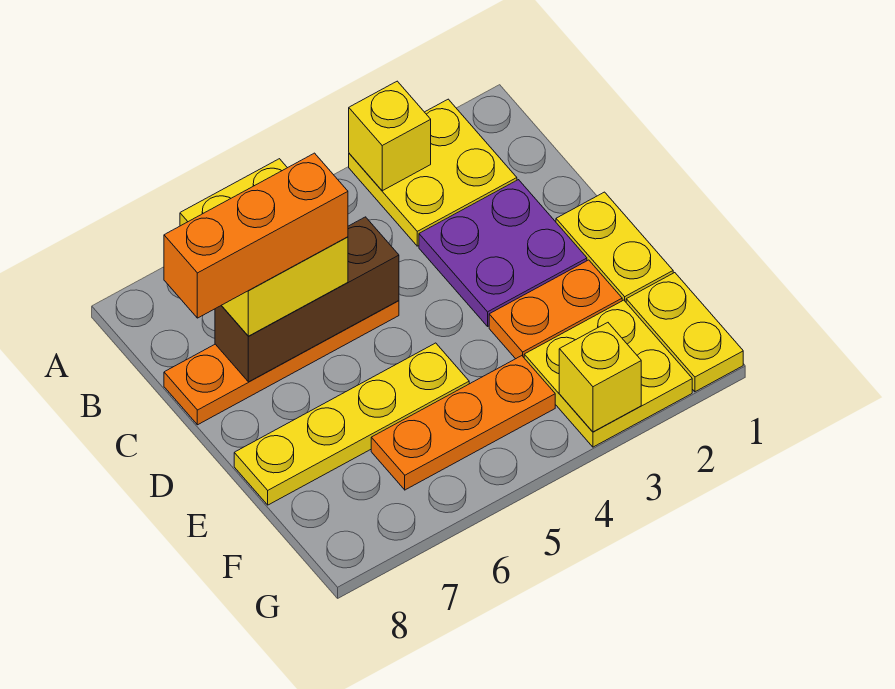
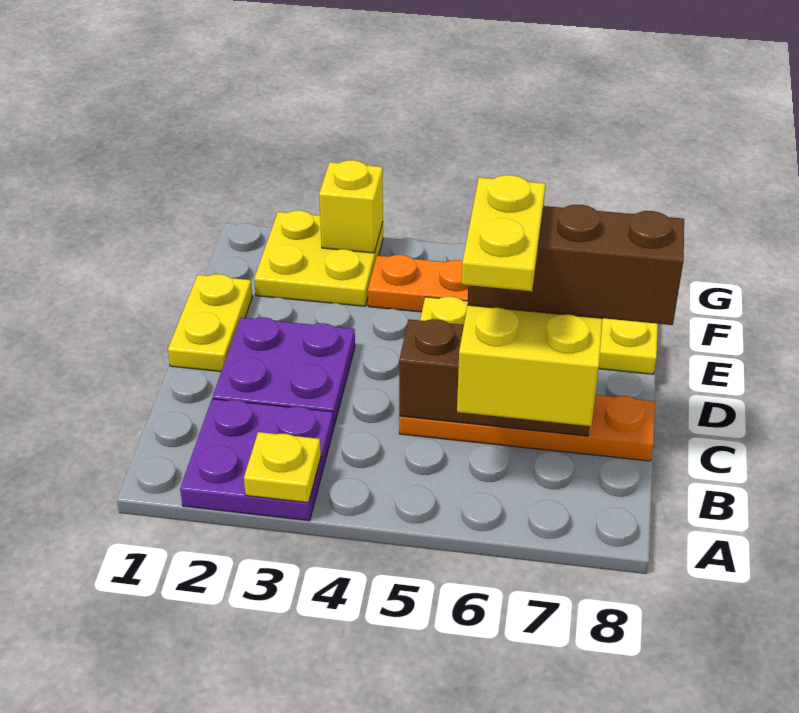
yellow plate A2:B3 level 1 -> purple plate A2:B3 level 1
yellow brick A3 level 2 -> yellow plate A3 level 2
orange brick C6:C8 level 4 -> brown brick C6:C8 level 4
orange plate E2:E3 level 1 -> none
yellow plate F1:G1 level 1 -> yellow plate B6:C6 level 5

